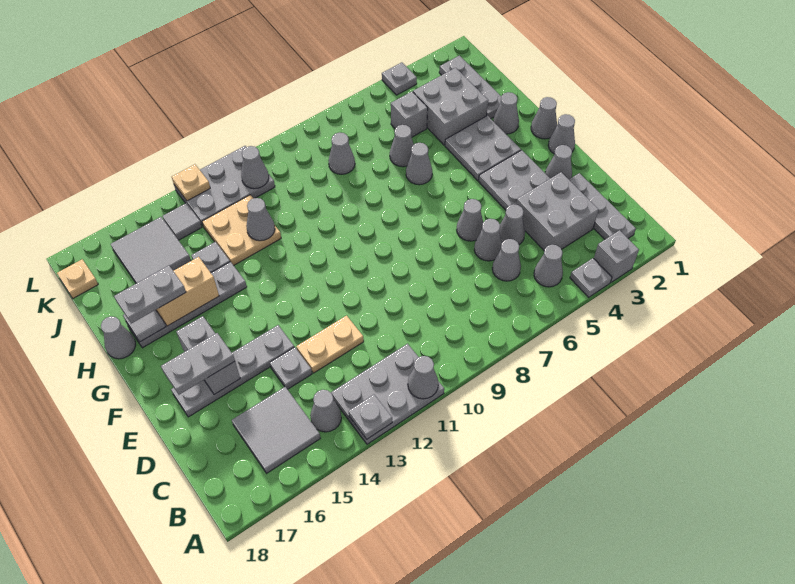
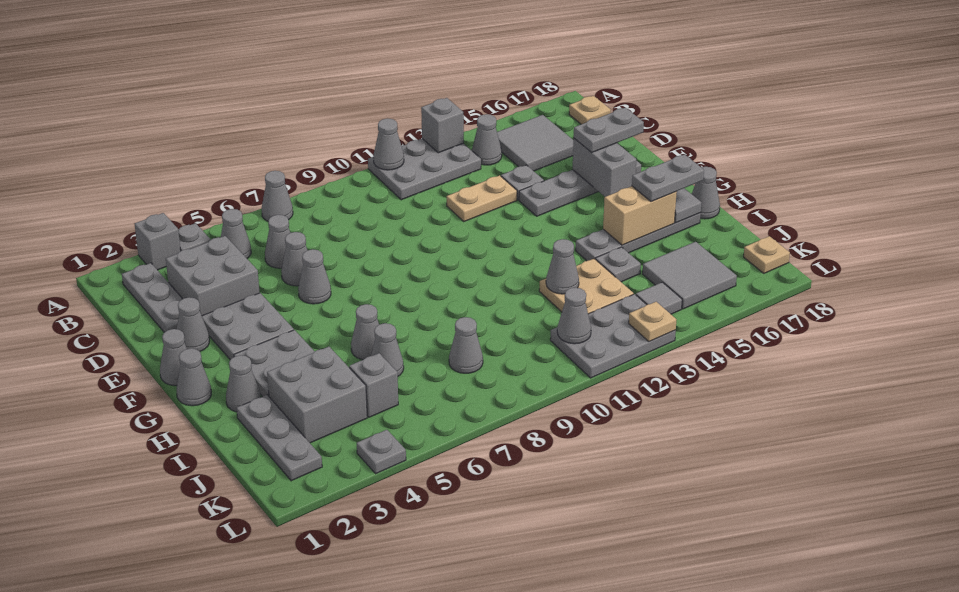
grey plate A13 level 2 -> grey brick A13 level 2
none -> tan plate B18 level 1
grey cone D5 level 1 -> grey cone A7 level 1

